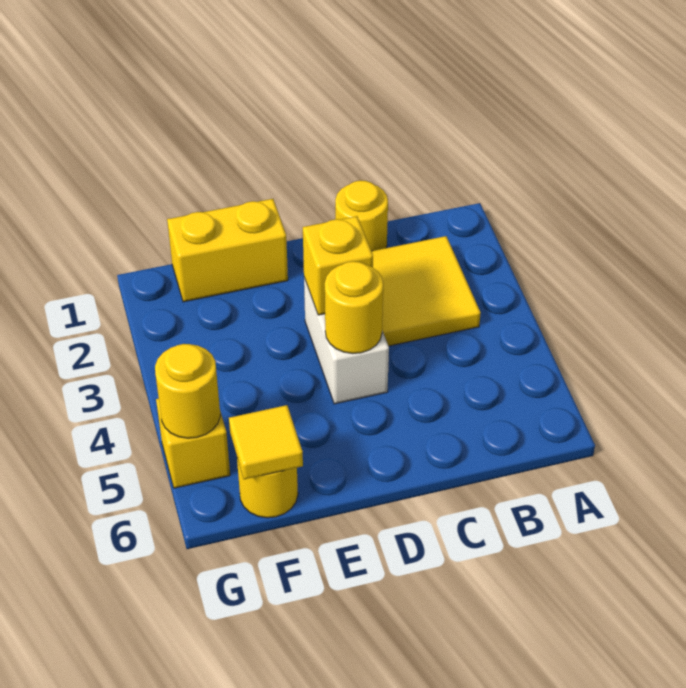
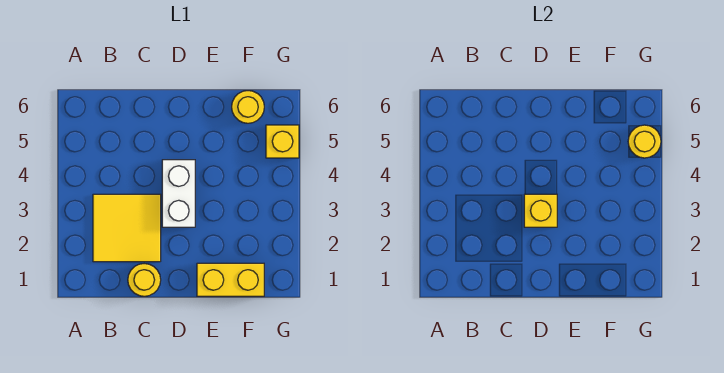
yellow round brick D4 level 2 -> none
yellow tile F6 level 2 -> none

